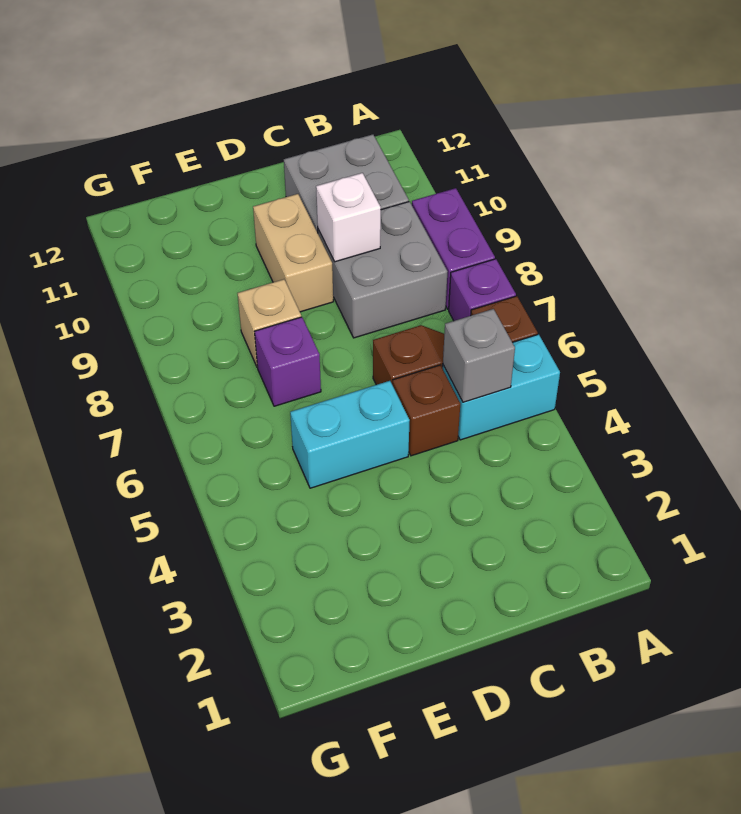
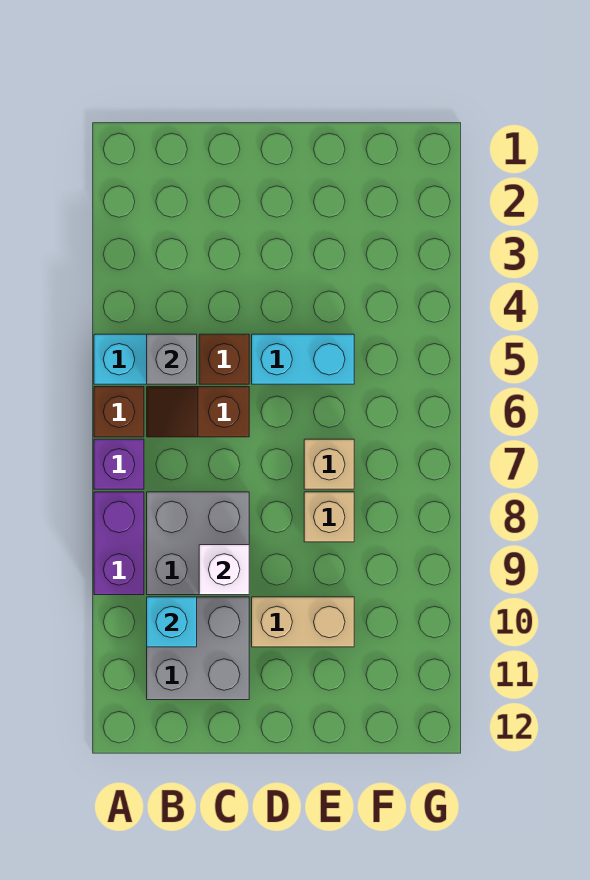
none -> cyan brick B10 level 2
tan brick D9:D10 level 1 -> tan brick D10:E10 level 1
purple brick E7 level 1 -> tan brick E7 level 1

